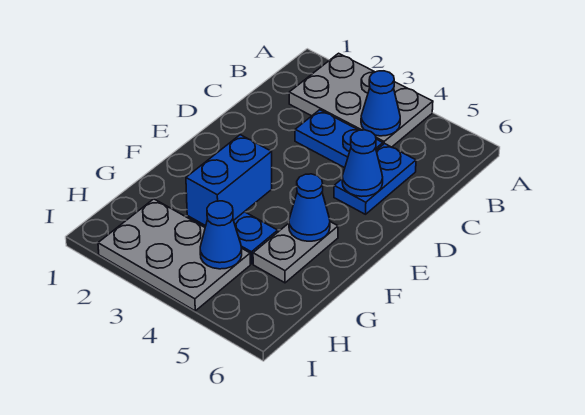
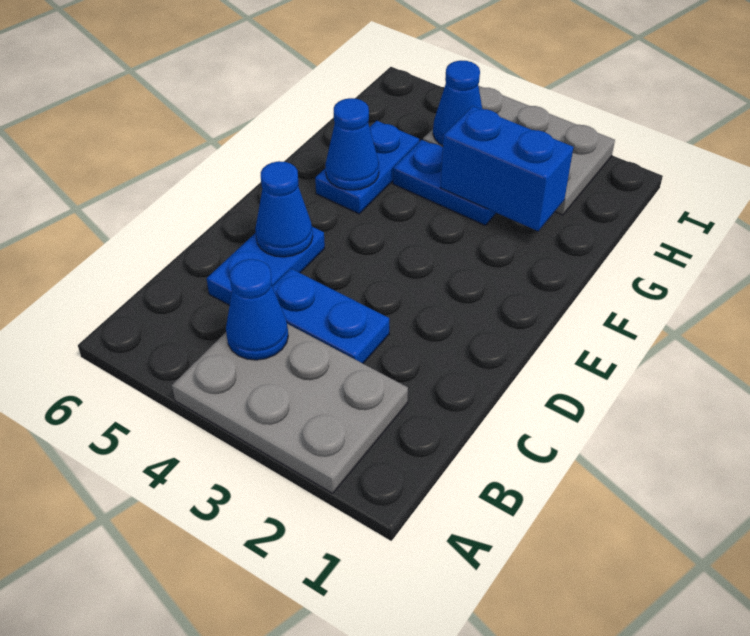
blue brick F3:G3 level 2 -> blue brick G2:G3 level 2
grey plate F5:G5 level 1 -> blue plate F5:G5 level 1

